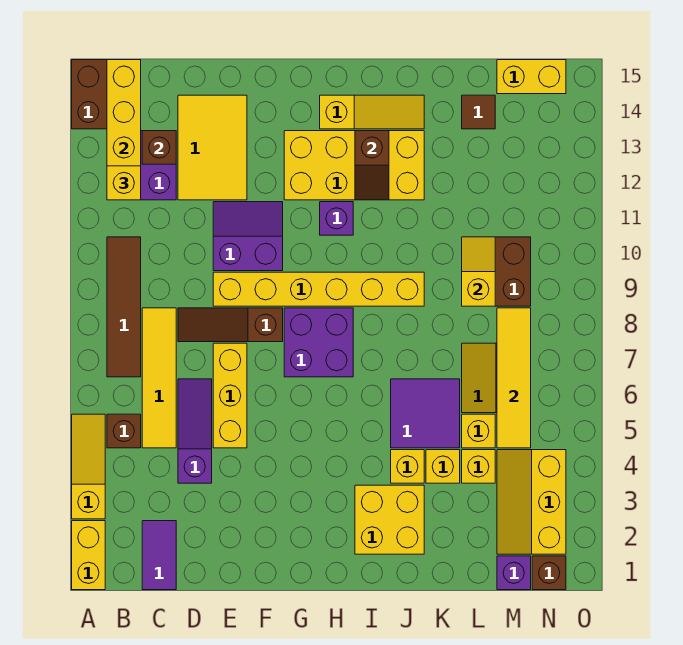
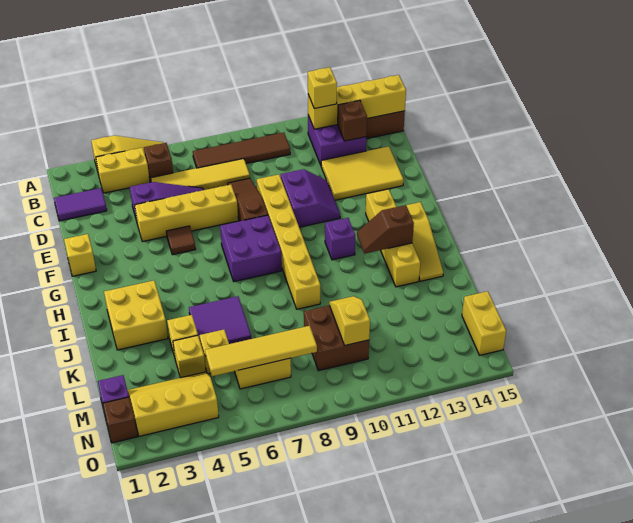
yellow brick A1:A2 level 1 -> yellow brick B3:B4 level 1
yellow brick E5:E7 level 1 -> yellow brick E4:E7 level 1
yellow brick G12:J13 level 1 -> yellow brick G13:J13 level 1
yellow brick J4 level 1 -> yellow brick F1 level 1
yellow slope L9:L10 level 2 top 9 -> yellow slope L10:M10 level 2 top M
brown tile L14 level 1 -> brown tile F5 level 1

